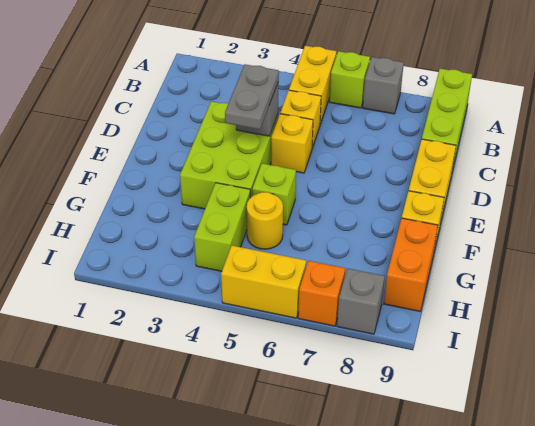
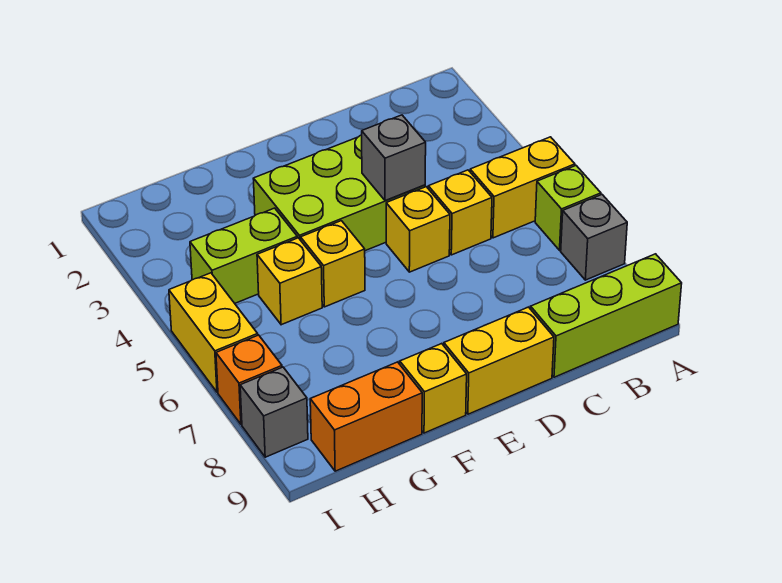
grey plate D4:E4 level 3 -> none
lime brick F5 level 1 -> yellow brick F5 level 1
yellow round brick G5 level 1 -> yellow brick G5 level 1

